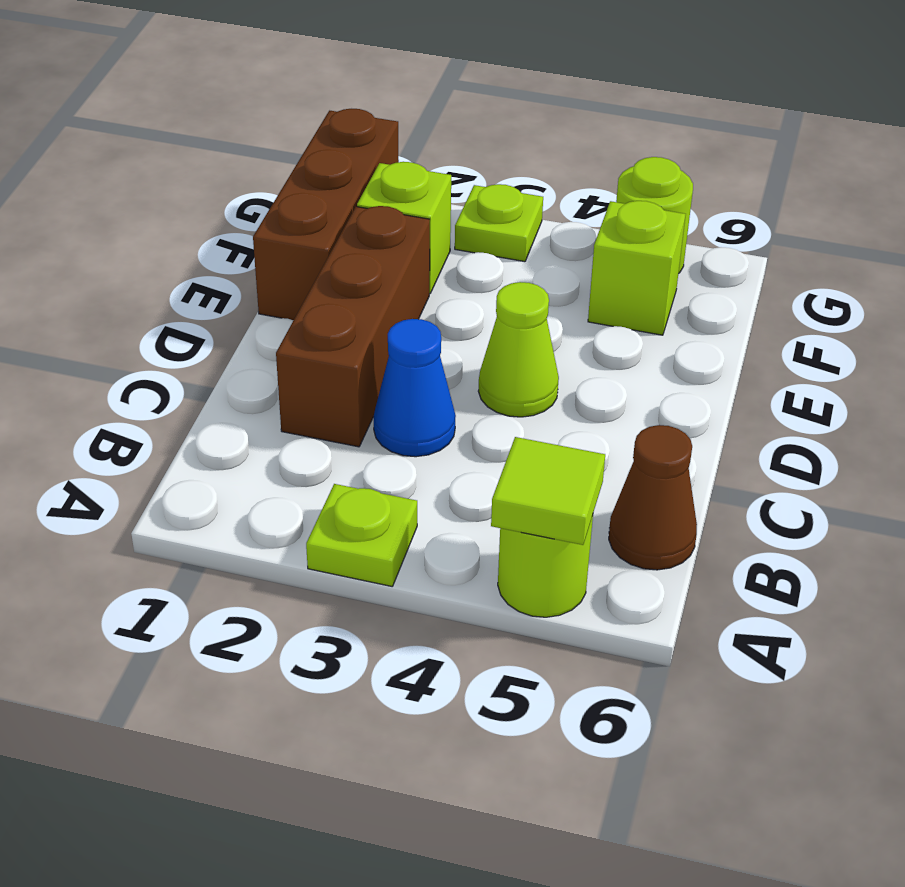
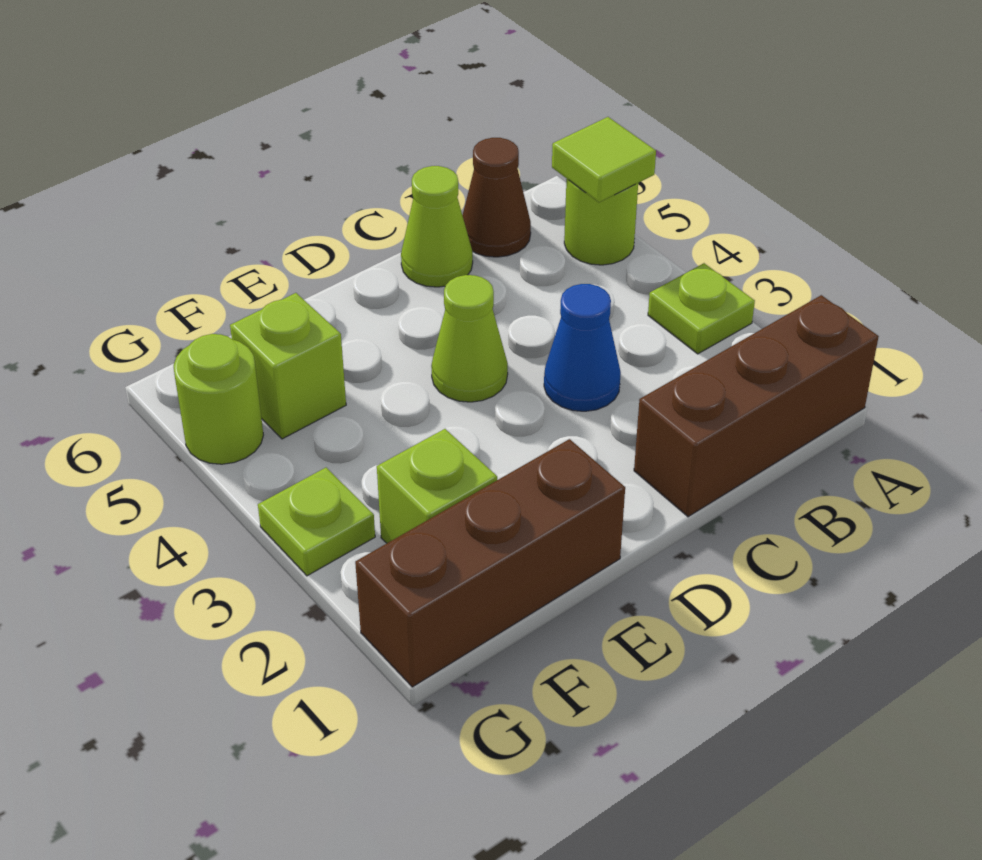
brown brick C2:E2 level 1 -> brown brick A1:C1 level 1
none -> lime cone C6 level 1

